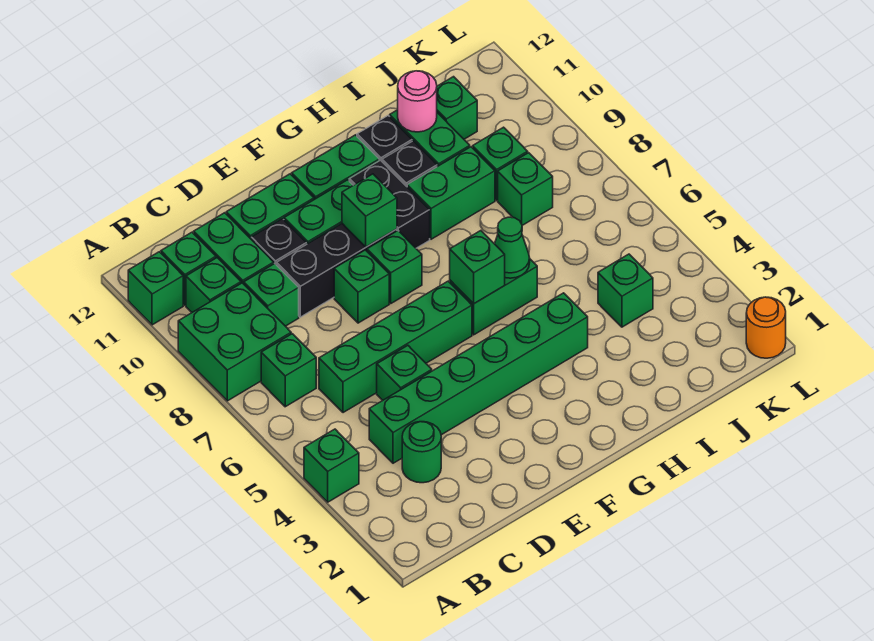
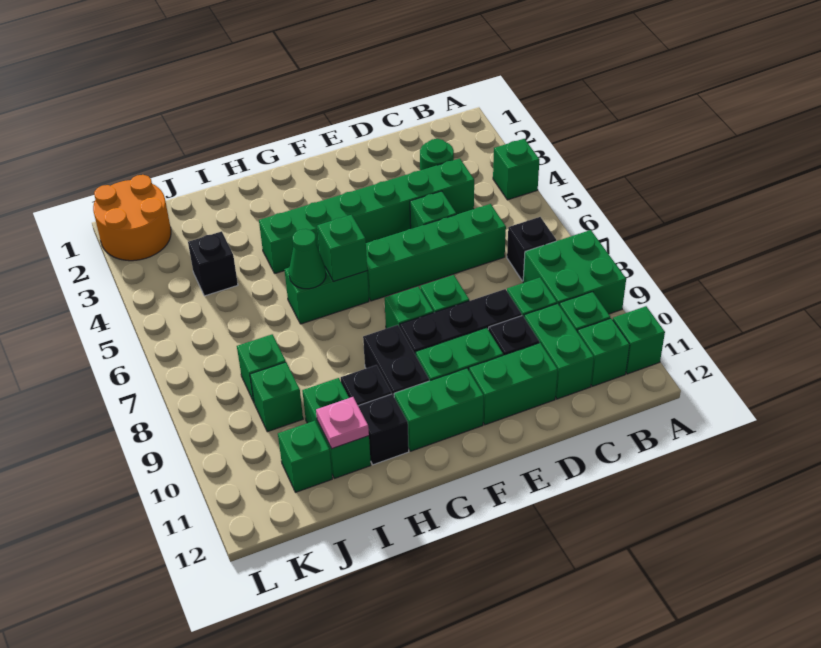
green brick B7 level 1 -> black brick B7 level 1
green brick F9 level 2 -> none
green brick H9:I9 level 1 -> none
pink round brick I11 level 2 -> pink plate I11 level 2
green brick J4 level 1 -> black brick J4 level 1
orange round brick L1 level 1 -> orange round brick K1:L2 level 1

